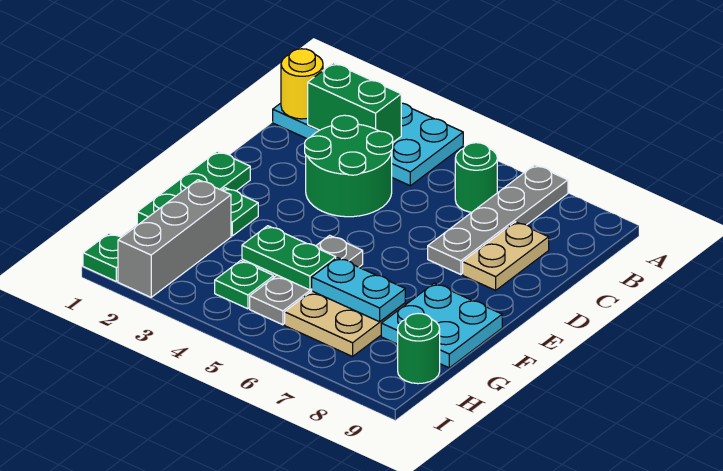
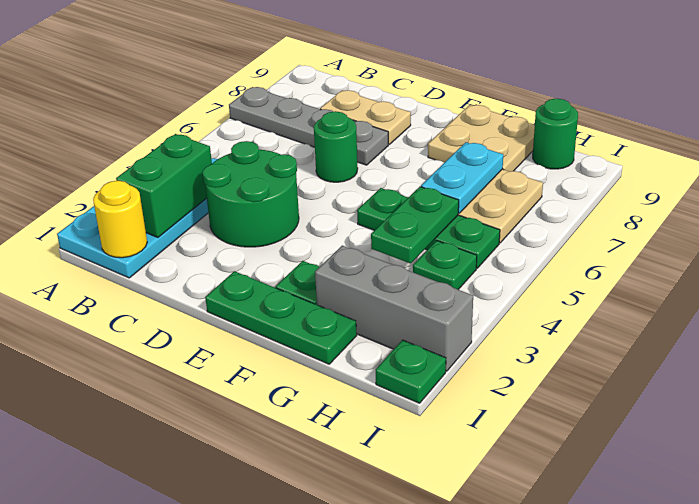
green round brick B6 level 1 -> green round brick D6 level 1
grey plate F5:H5 level 1 -> green plate F5:H5 level 1
cyan plate F8:G9 level 1 -> tan plate F8:G9 level 1

